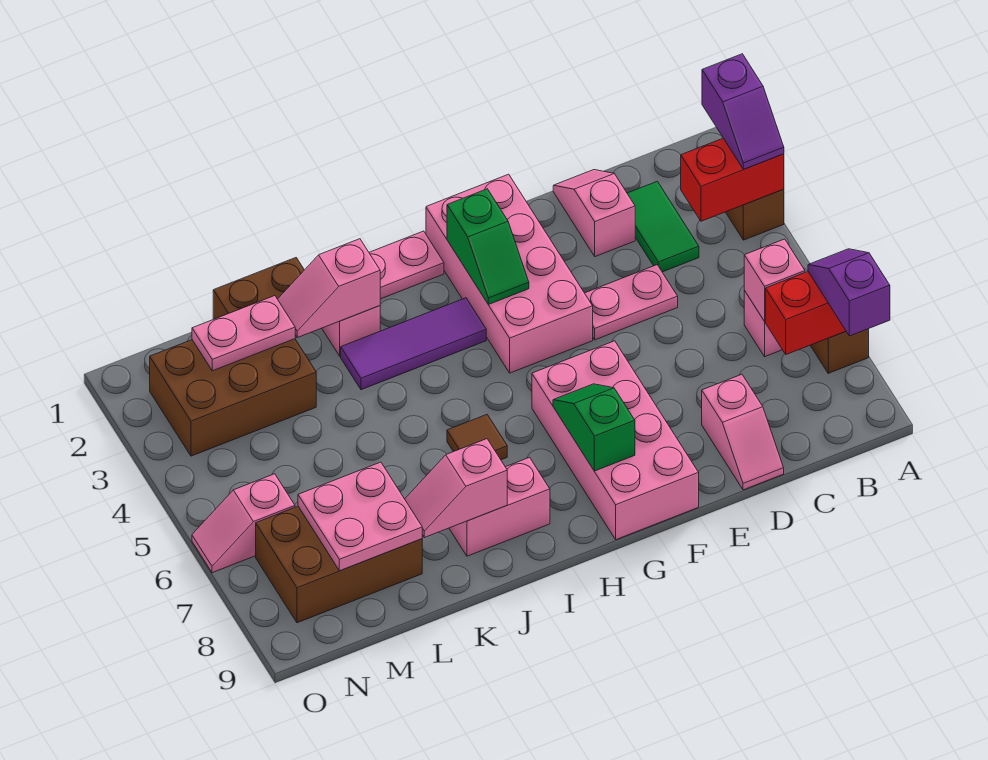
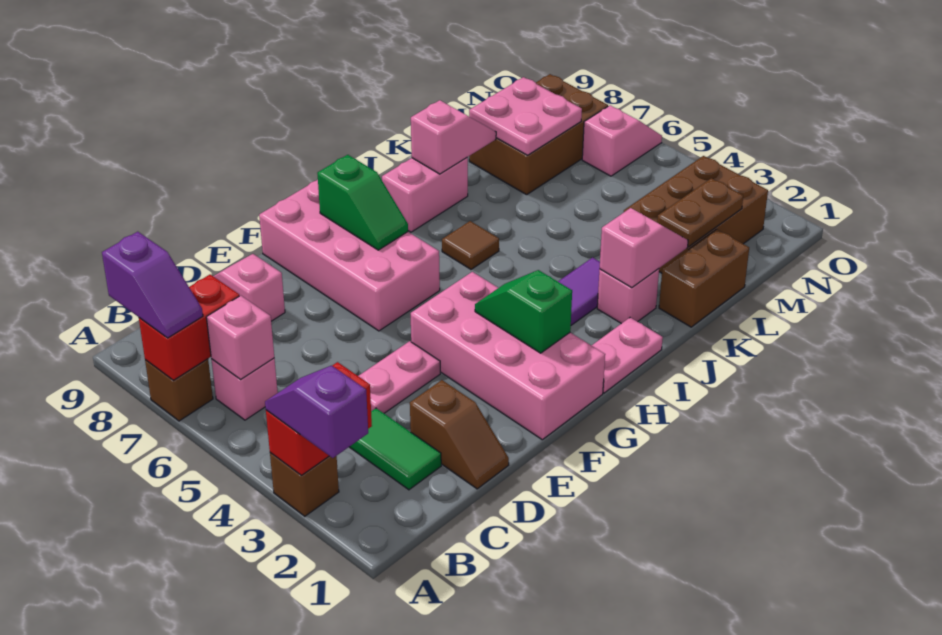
pink slope D1:D2 level 1 top 2 -> brown slope D1:D2 level 1 top 2
pink plate L2:M2 level 2 -> brown plate L2:M2 level 2

